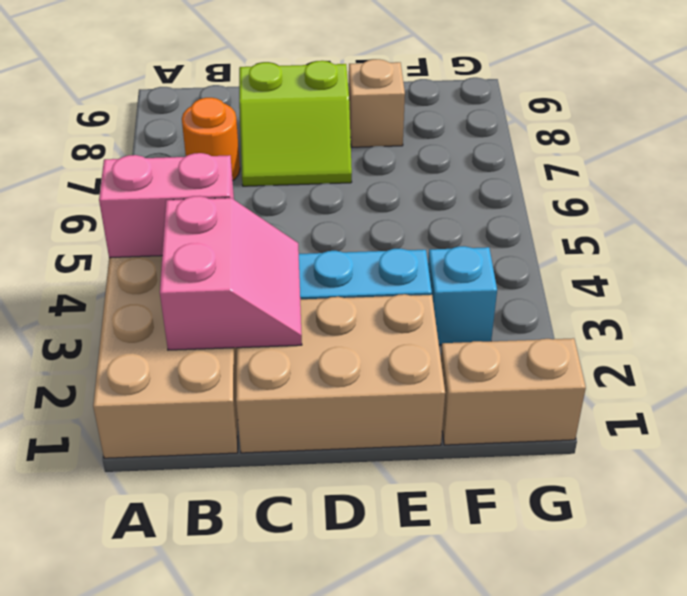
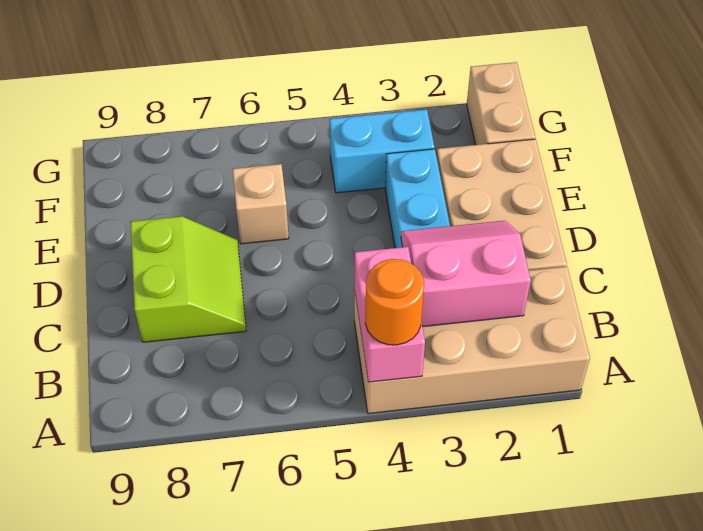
orange round brick B7 level 1 -> orange round brick A4 level 3
tan brick E8 level 1 -> tan brick E6 level 1
cyan brick F3 level 1 -> cyan brick F3:F4 level 1

